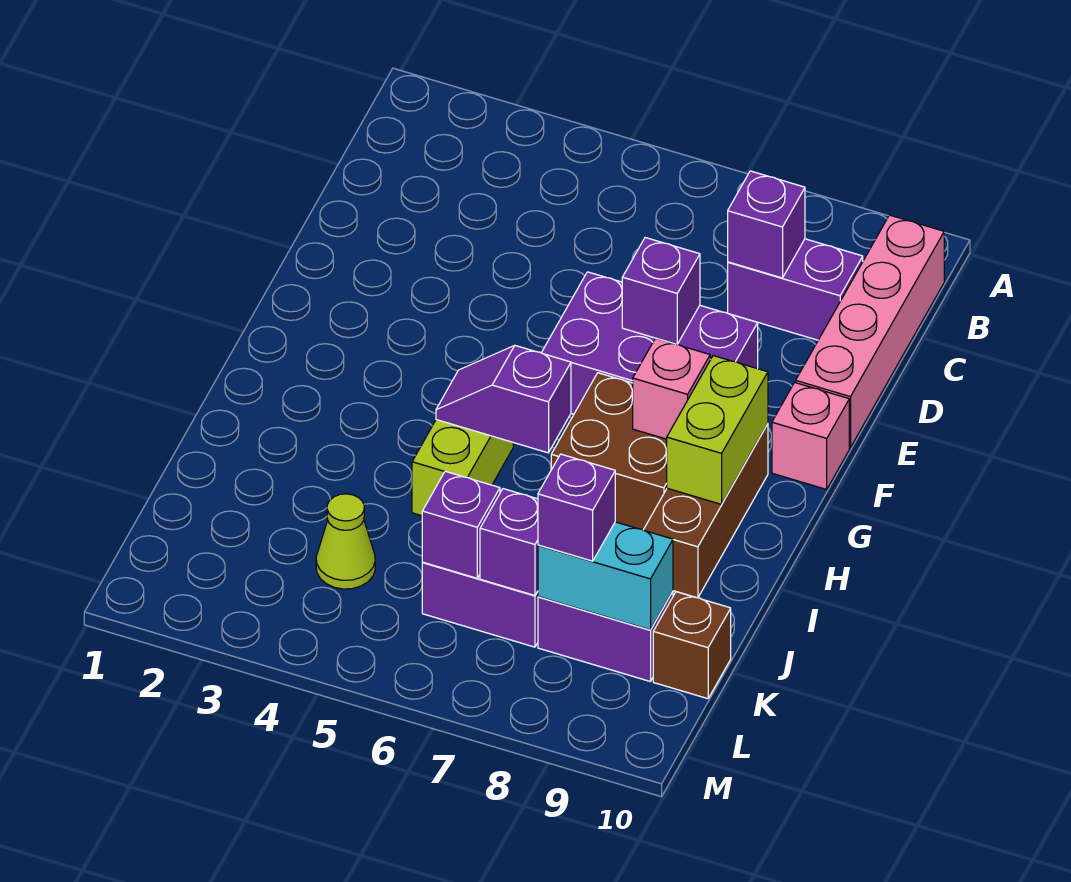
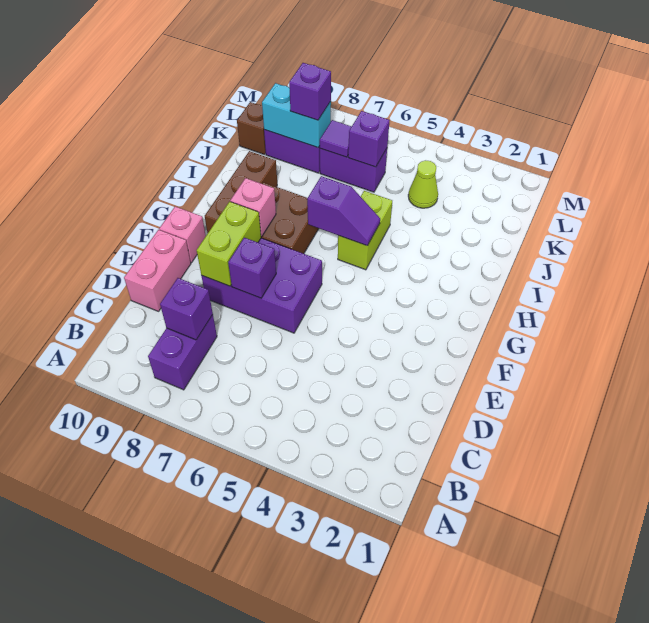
pink brick B10:E10 level 1 -> pink brick D10:E10 level 1
purple brick C8:C9 level 1 -> purple brick B8:C8 level 1
lime brick G9:H9 level 2 -> lime brick E8:F8 level 2
purple brick K7 level 2 -> purple tile K7 level 2

